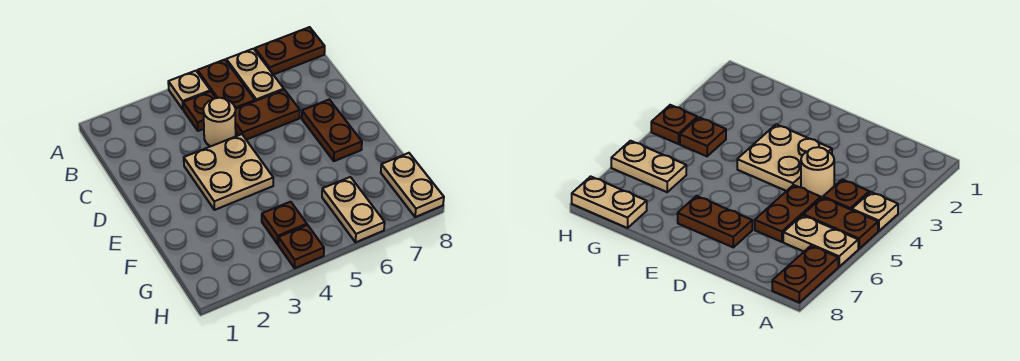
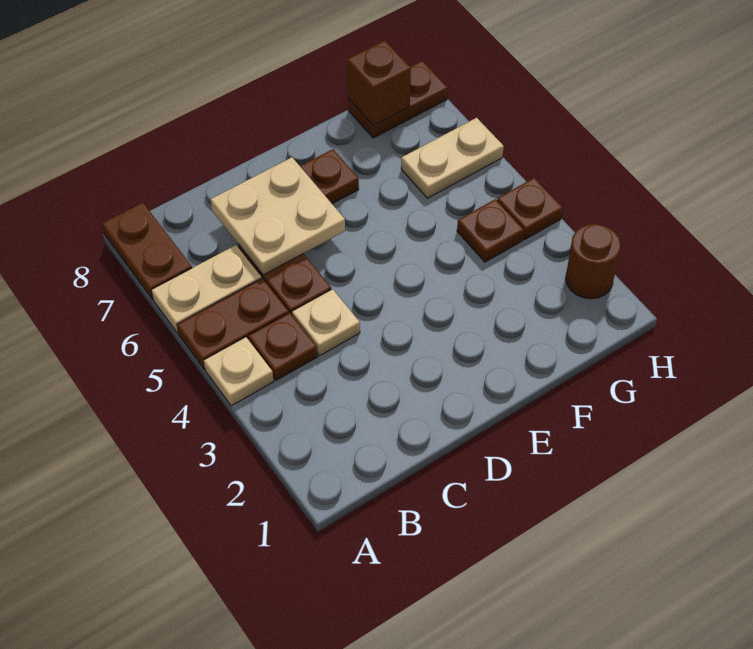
tan round brick C4 level 1 -> tan plate C4 level 1
tan plate D3:E4 level 1 -> tan plate C6:D7 level 2
tan plate G8:H8 level 1 -> brown plate G8:H8 level 1
none -> brown brick G8 level 2
none -> brown round brick H2 level 1

